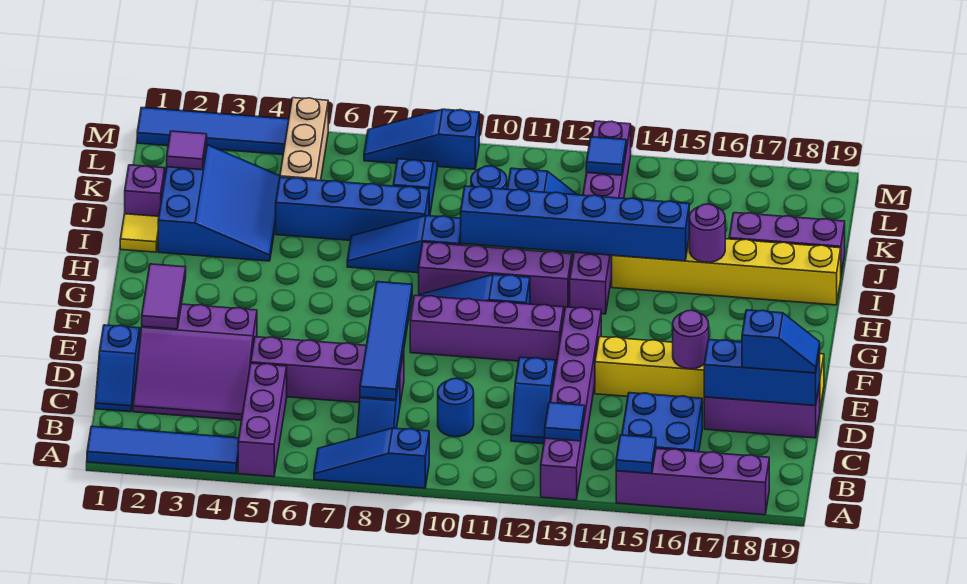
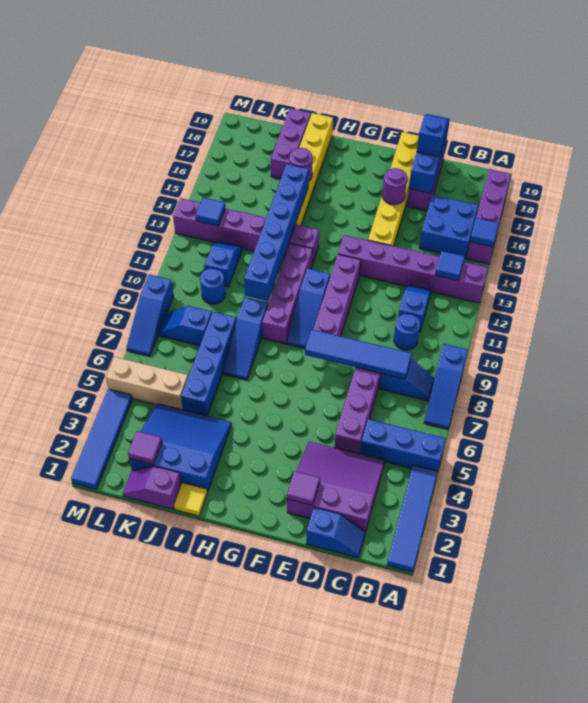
purple brick A5:C5 level 1 -> blue brick A5:C5 level 1
purple slope C2:E4 level 1 top E -> purple slope C2:E4 level 1 top 2
blue slope C12:D12 level 1 top D -> blue slope C11:C12 level 1 top 11
purple tile E2:F2 level 2 -> purple tile E2 level 2

